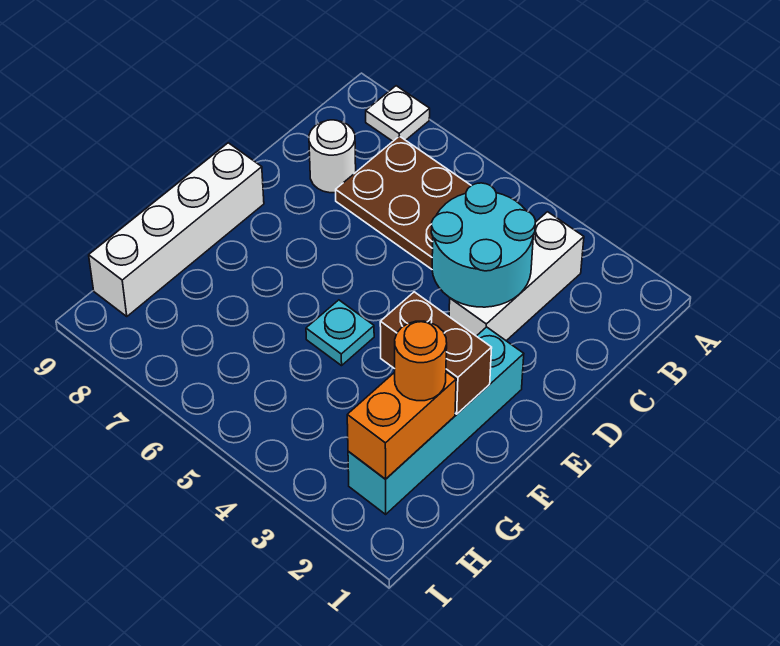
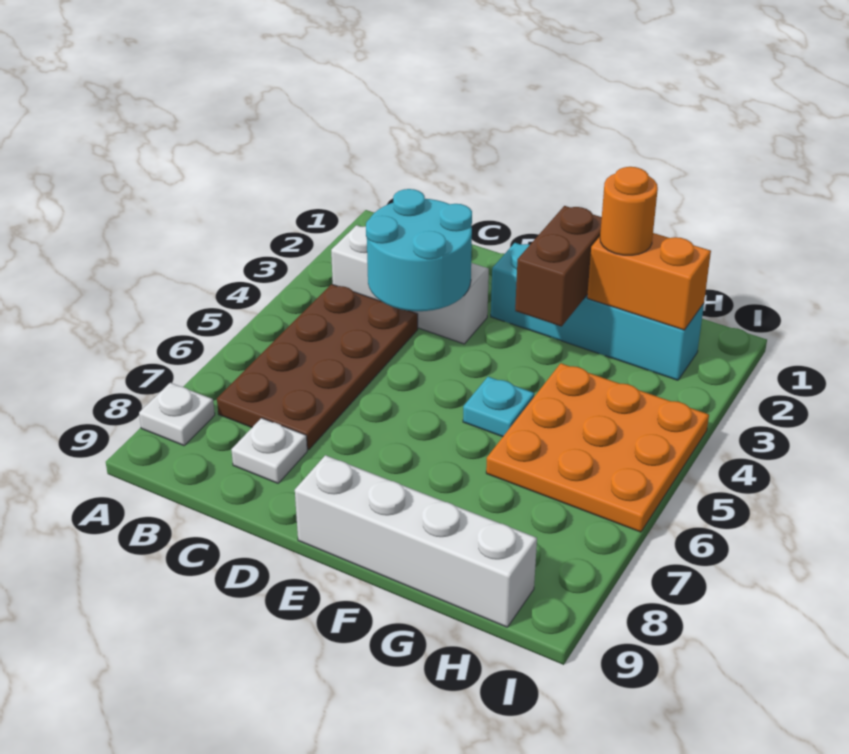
white round brick C8 level 1 -> white plate C8 level 1
none -> orange plate G4:I6 level 1

